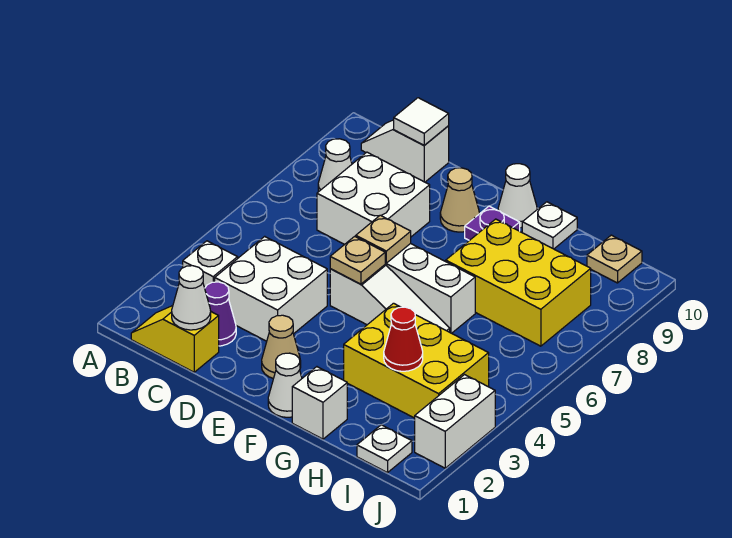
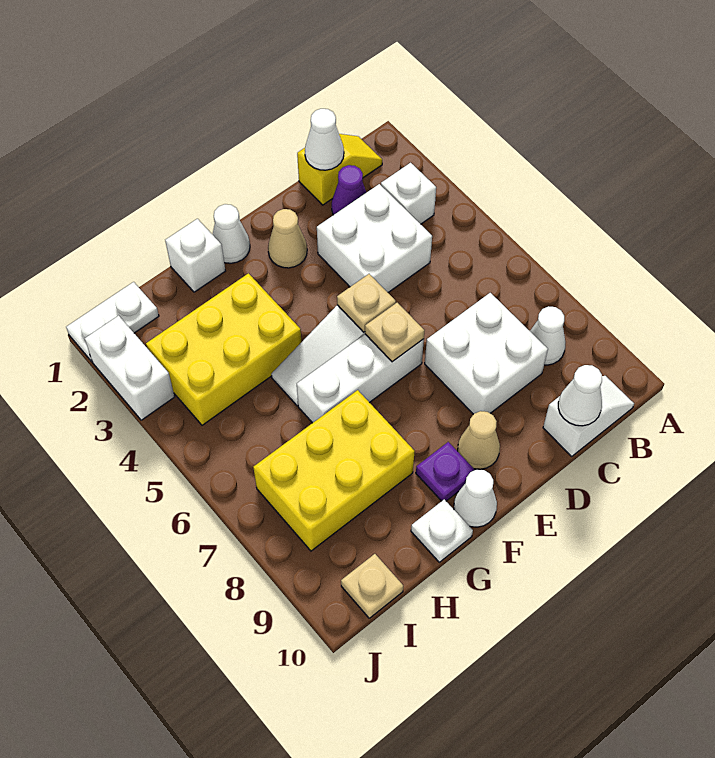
white tile C10 level 2 -> white cone C10 level 2
red cone H3 level 2 -> none
white plate I1 level 1 -> white plate I1:J1 level 1

